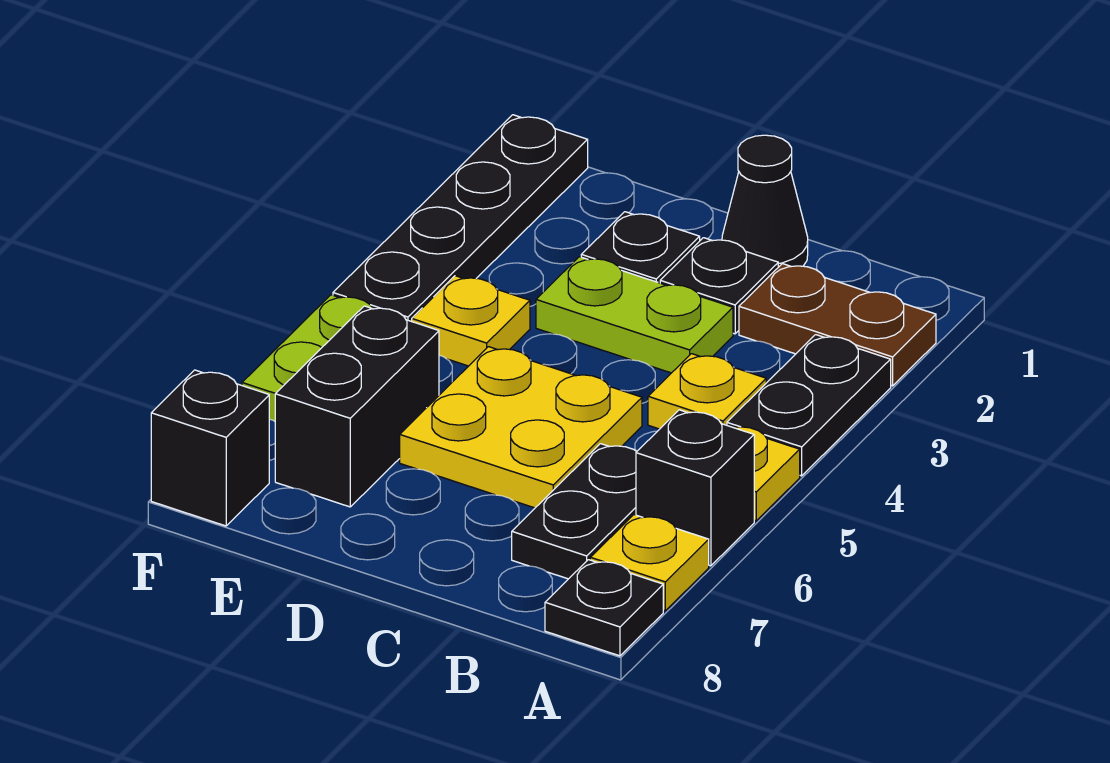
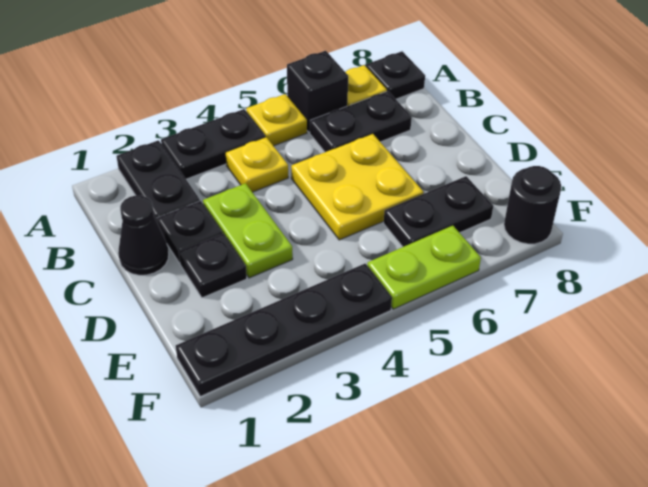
brown plate A2:B2 level 1 -> black plate A2:B2 level 1
yellow plate E4 level 1 -> none
black brick E6:E7 level 1 -> black plate E6:E7 level 1
black brick F8 level 1 -> black round brick F8 level 1

